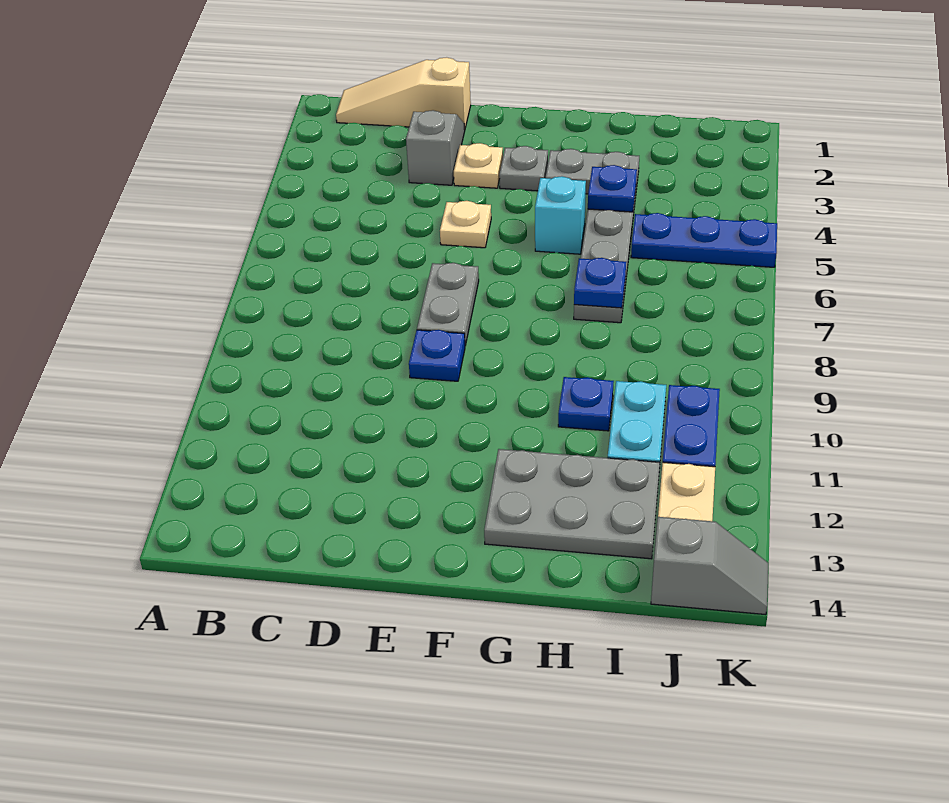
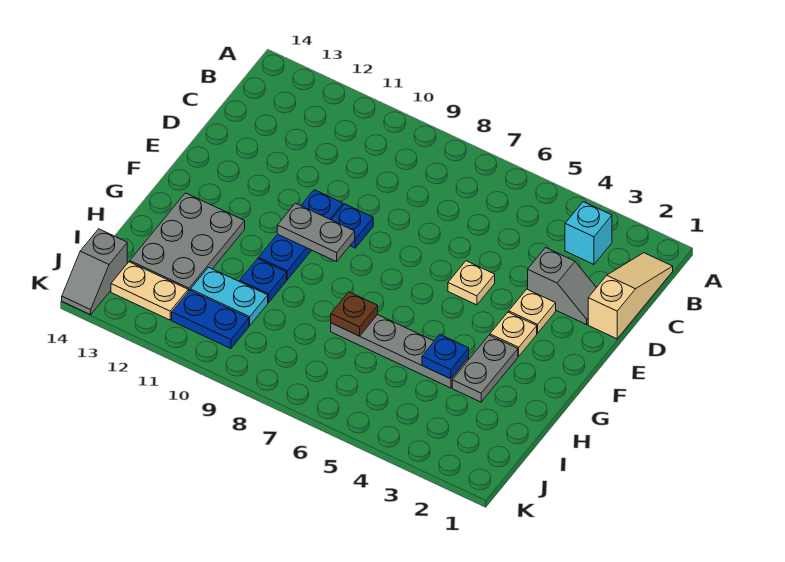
grey plate E7:E8 level 1 -> grey plate F9:F10 level 2
grey plate F3 level 1 -> tan plate F3 level 1
cyan brick G5 level 1 -> cyan brick B3 level 1
blue plate H7 level 2 -> brown plate H7 level 2
blue plate I5:K5 level 1 -> blue plate E10:G10 level 1

